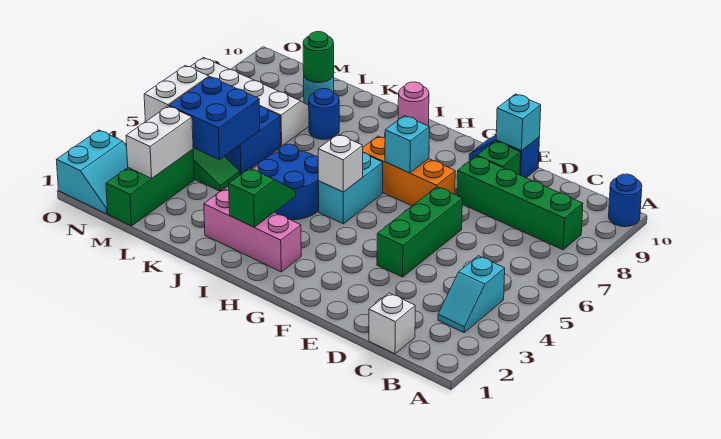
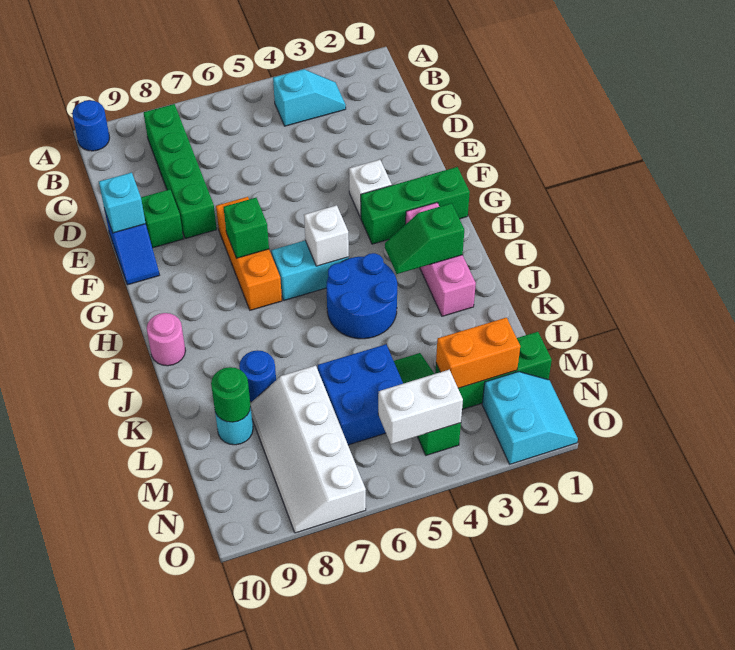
white brick C1 level 1 -> white brick F3 level 1
green brick E4:E6 level 1 -> green brick G1:G3 level 1
cyan brick G7 level 2 -> green brick G7 level 2
blue brick L4:M5 level 2 -> none
white brick M2:M3 level 2 -> orange brick M2:M3 level 2
cyan slope N1:O2 level 1 top O -> cyan slope N1:O2 level 1 top 2

